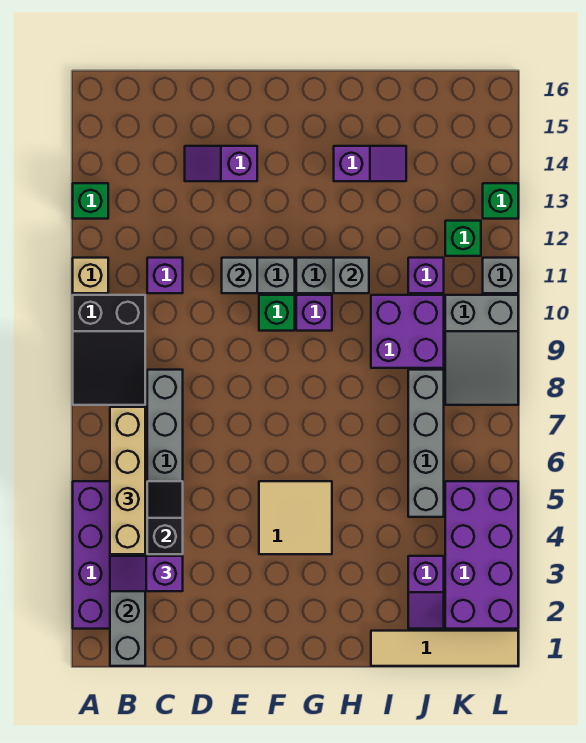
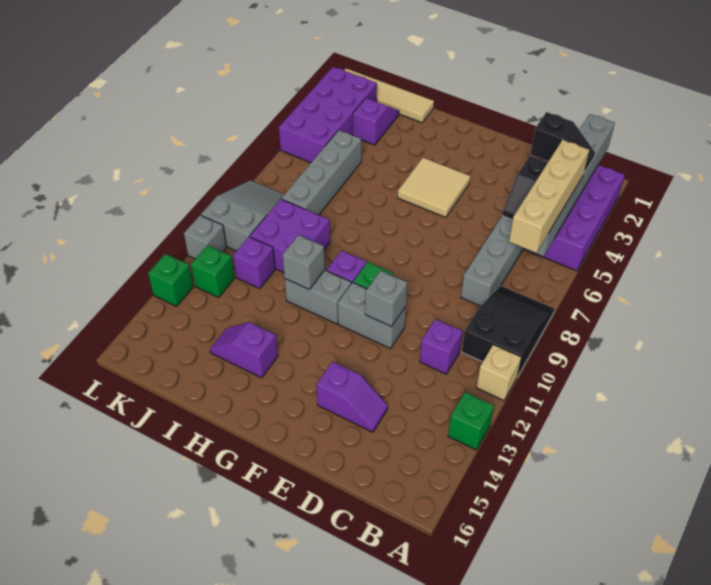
purple slope B3:C3 level 3 top C -> black slope B3:C3 level 3 top C

